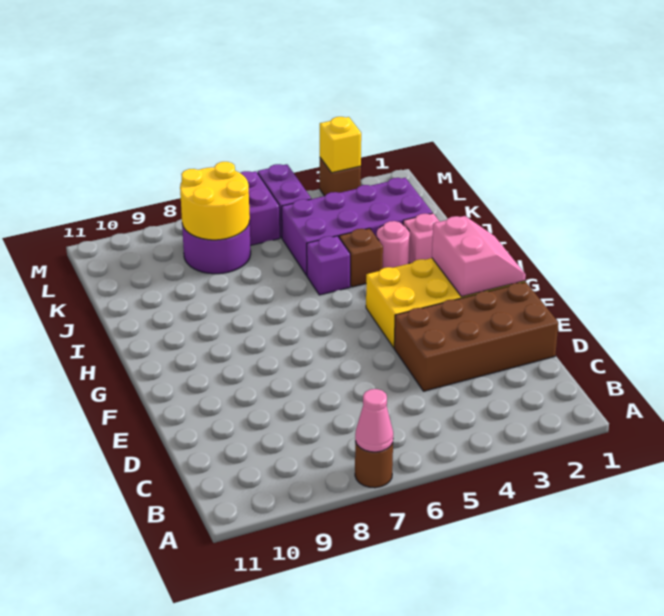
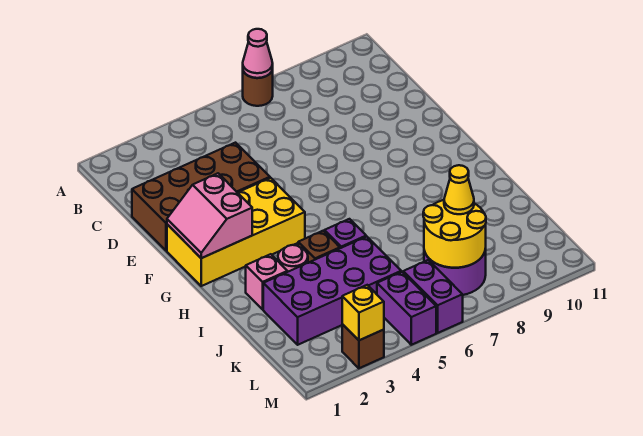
none -> yellow cone K8 level 3

